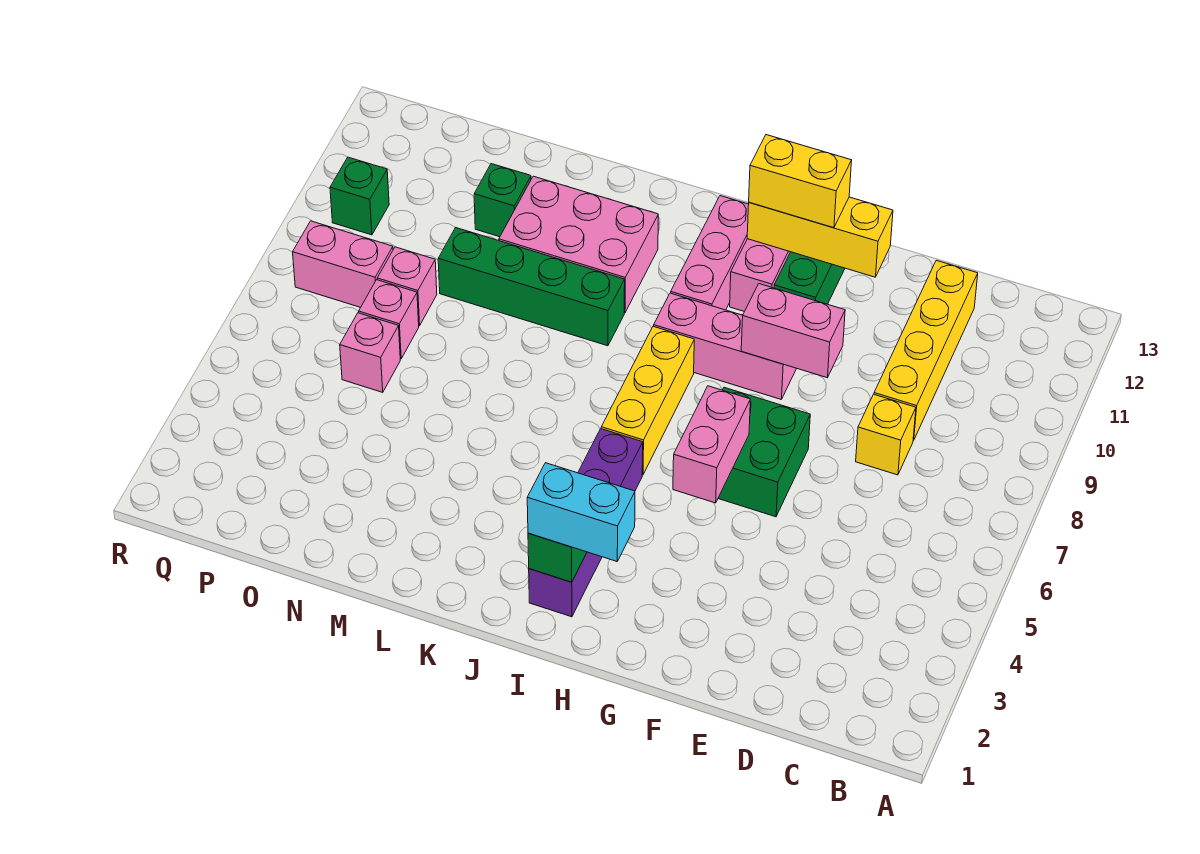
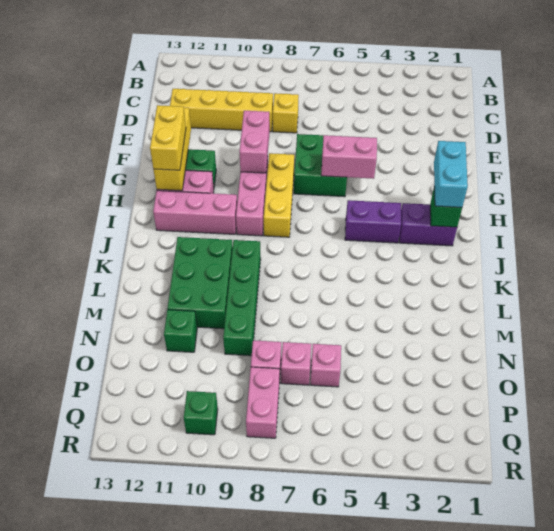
yellow brick I6:I8 level 1 -> yellow brick G8:I8 level 1
pink brick K10:M11 level 1 -> green brick K10:M11 level 1

